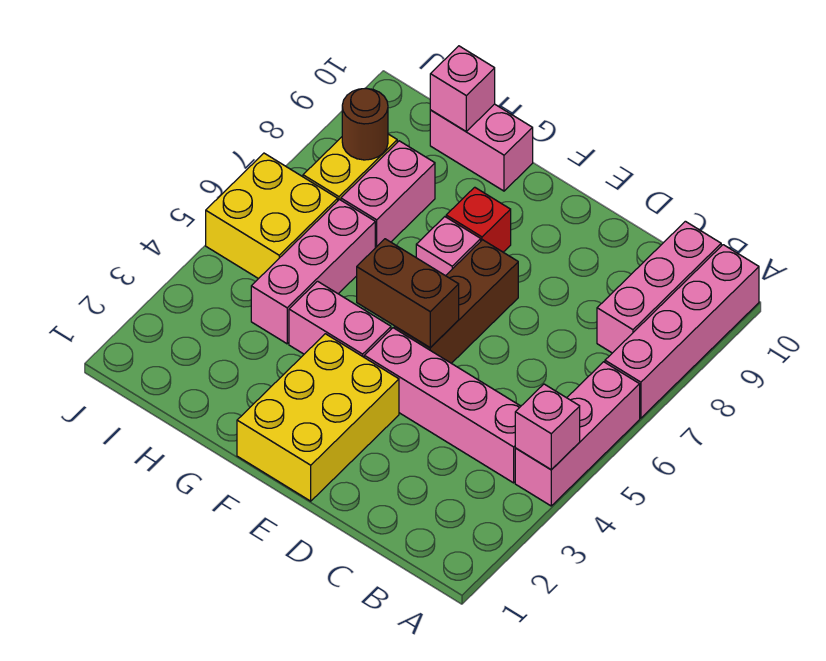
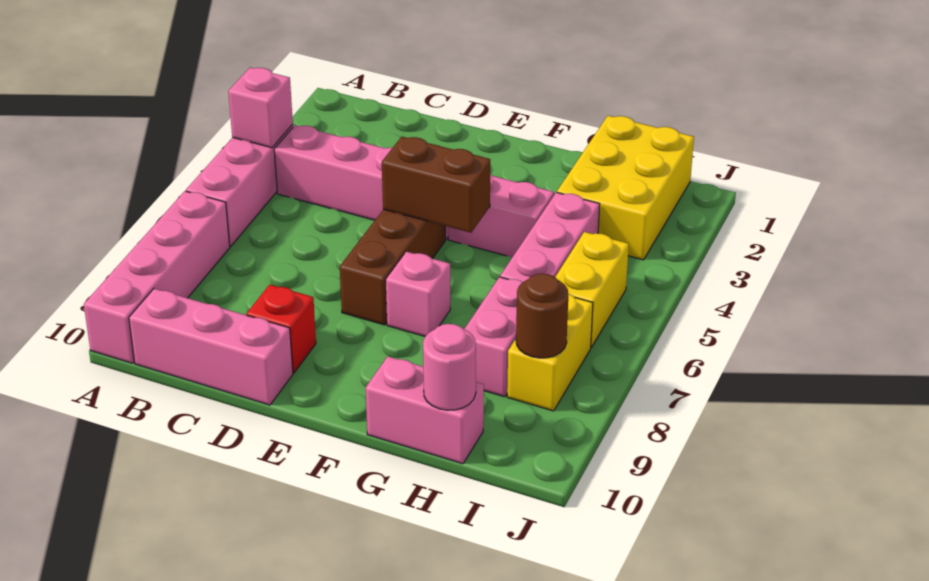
pink brick B8:B10 level 1 -> pink brick B10:D10 level 1
yellow brick E1:F3 level 1 -> yellow brick H1:I3 level 1
red brick F8 level 1 -> red brick D9 level 1
pink brick H10 level 2 -> pink round brick H10 level 2
yellow brick I5:J6 level 1 -> yellow brick I5:I6 level 1

